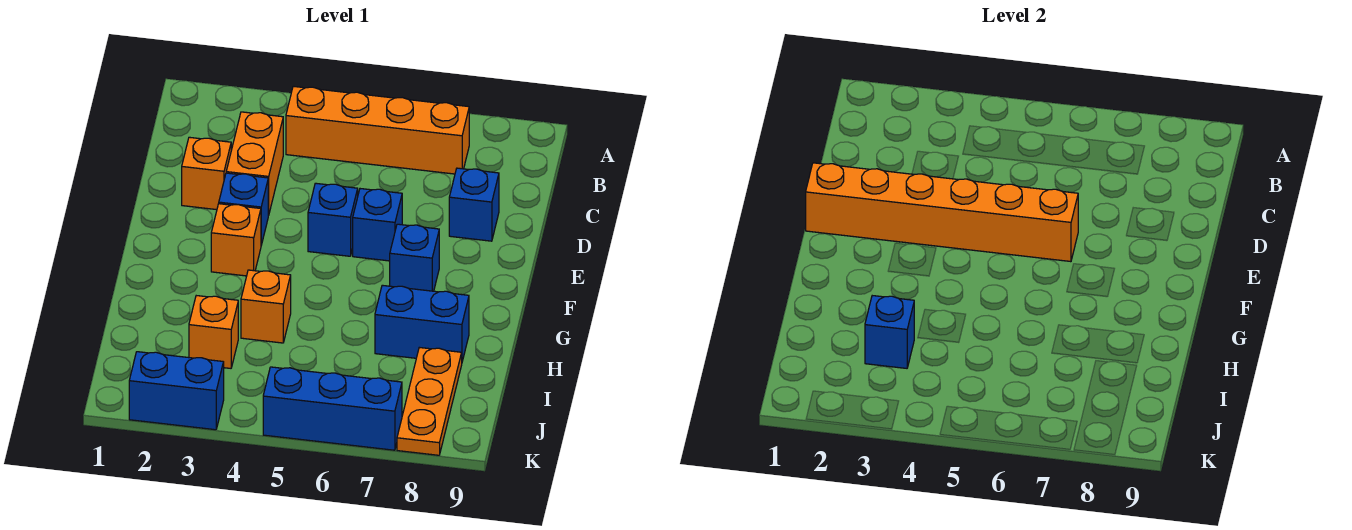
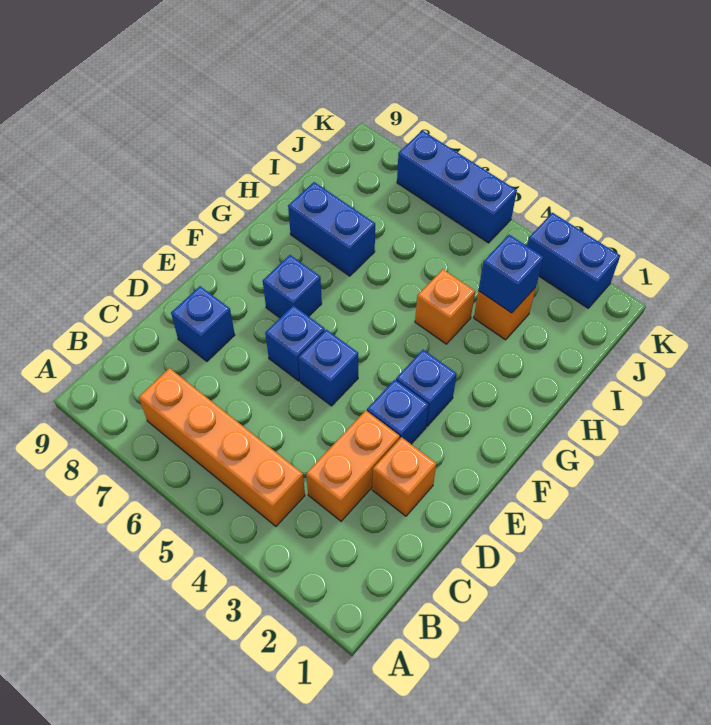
orange brick E1:E6 level 2 -> none
orange brick F3 level 1 -> blue brick F3 level 1
orange plate I8:K8 level 1 -> none

